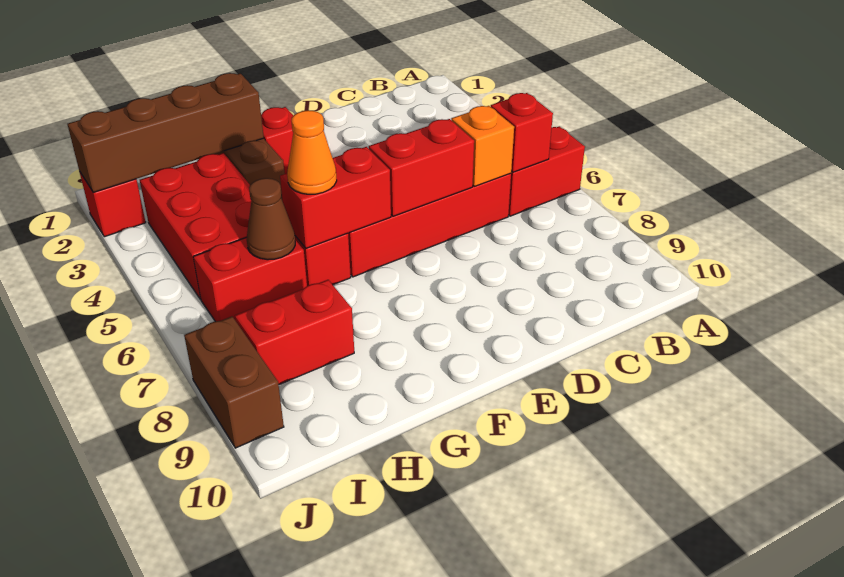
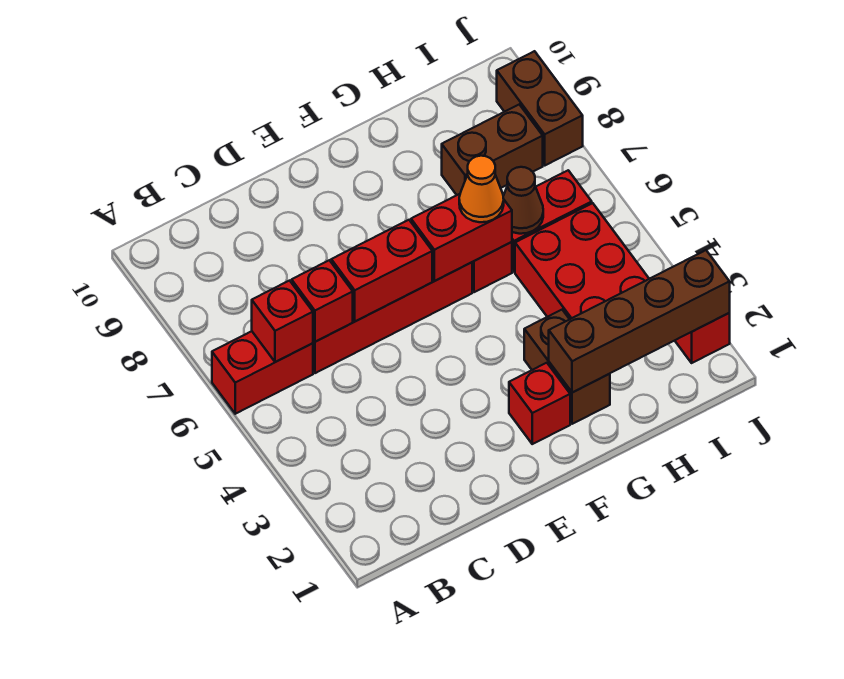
orange brick C6 level 2 -> red brick C6 level 2
red brick H8:I8 level 1 -> brown brick H8:I8 level 1

